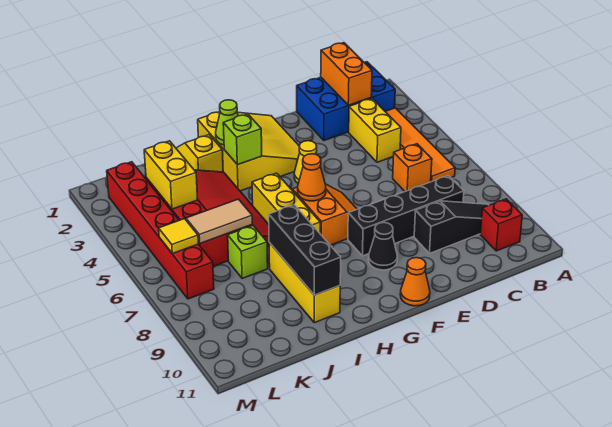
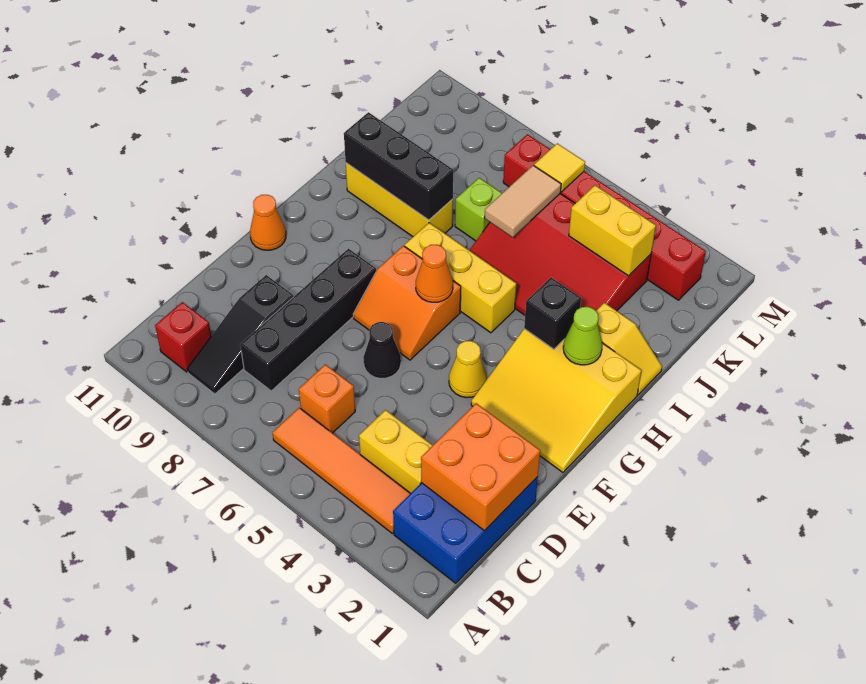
orange brick C1:C2 level 2 -> orange brick C1:D2 level 2
black cone F9 level 1 -> black cone E6 level 1
lime brick H3 level 2 -> black brick H3 level 2

